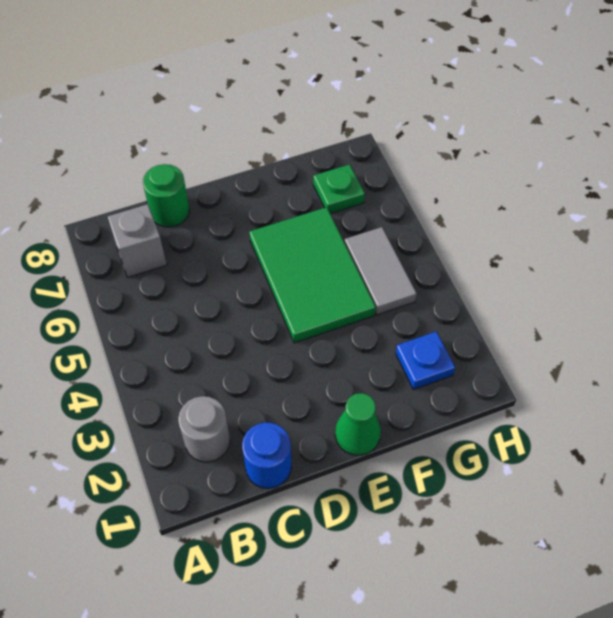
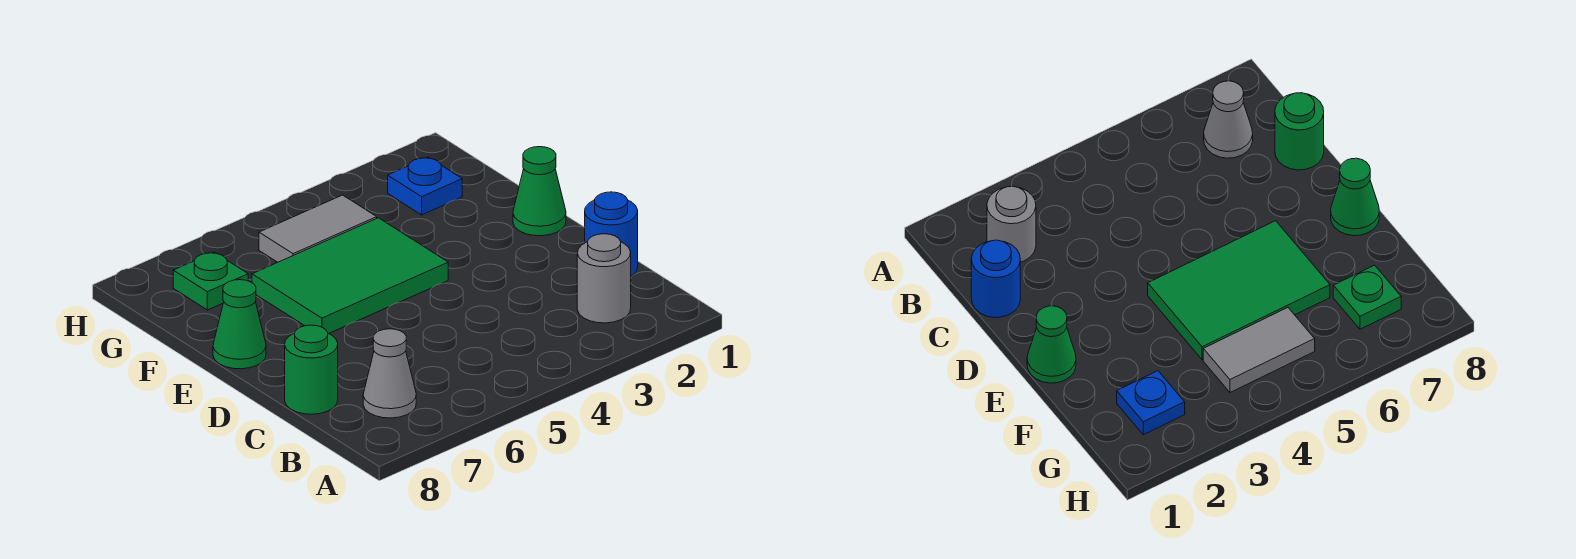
grey brick B7 level 1 -> grey cone B7 level 1
none -> green cone E8 level 1

